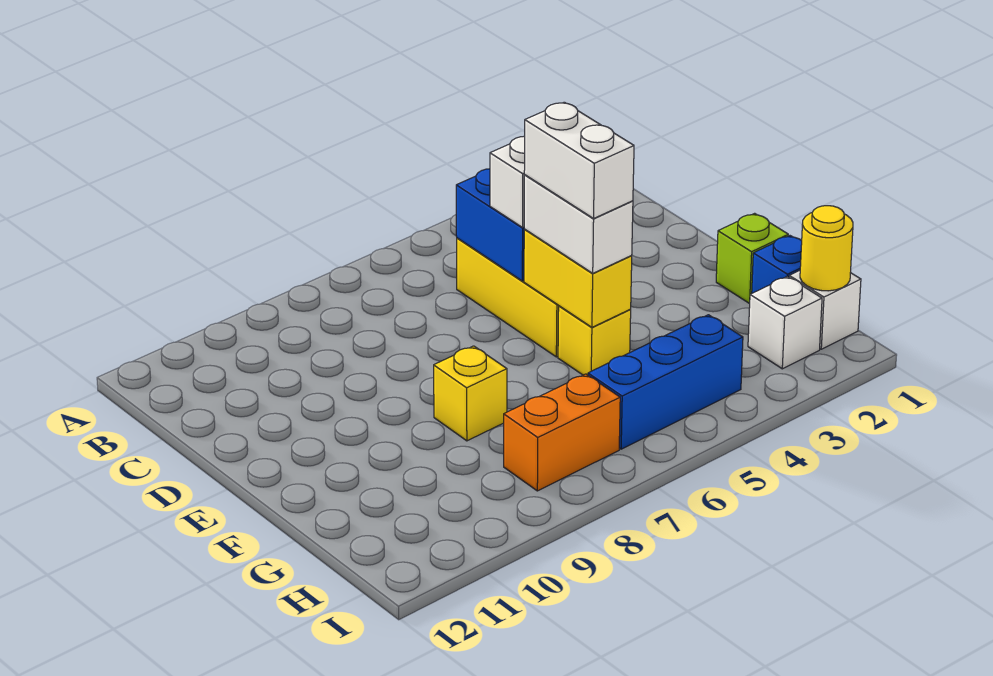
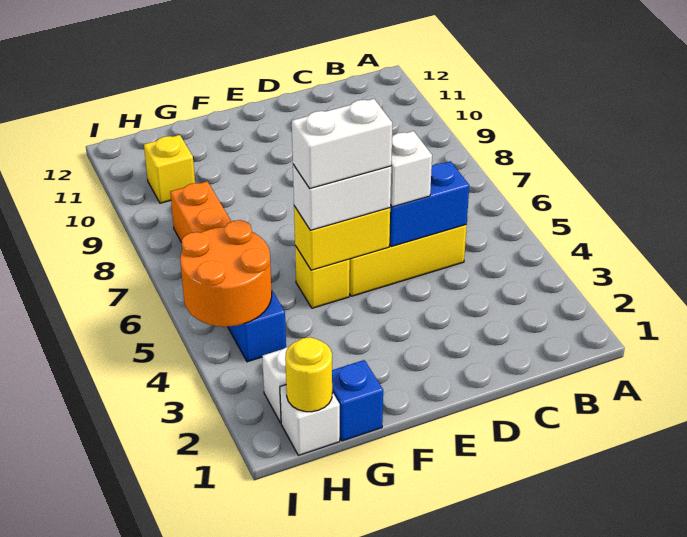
lime brick F1 level 1 -> none
yellow brick F8 level 1 -> yellow brick H10 level 1
none -> orange round brick H4:I5 level 2

